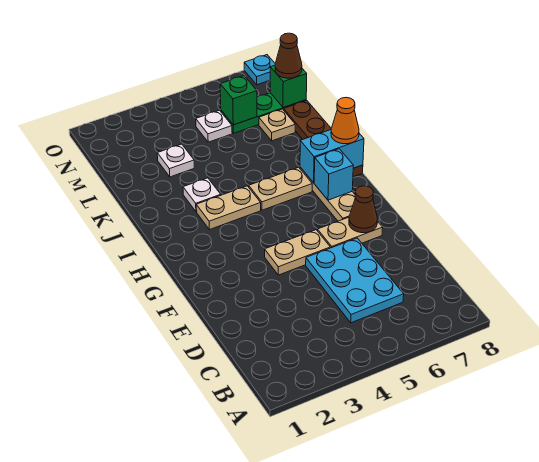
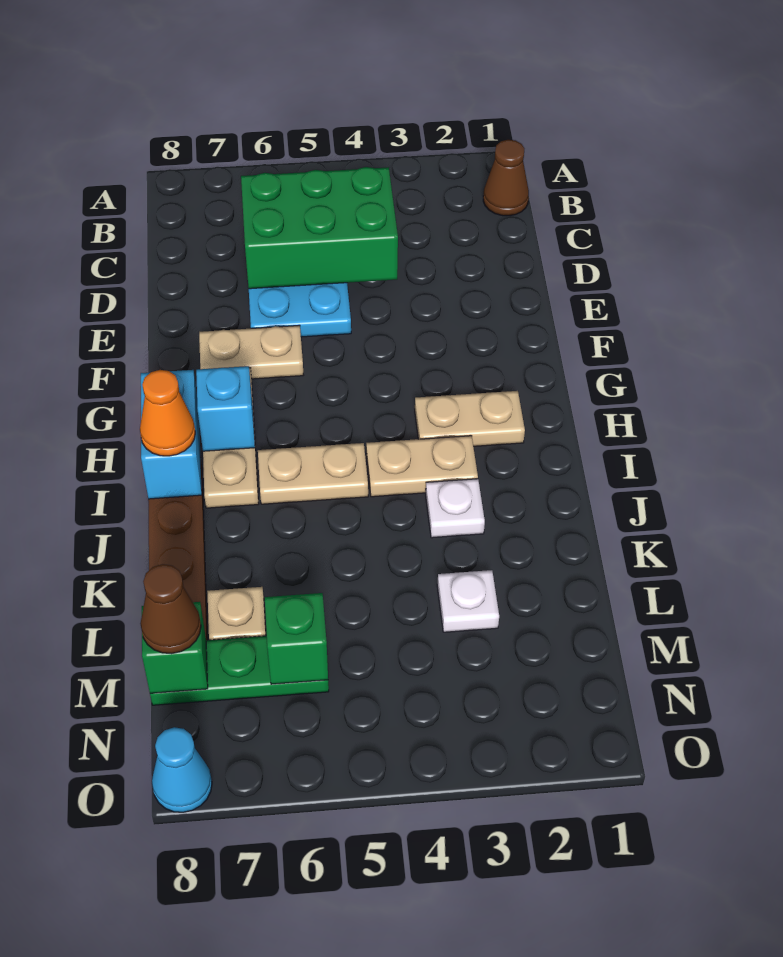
none -> green brick C4:D6 level 2
tan plate F4:F5 level 1 -> tan plate H2:H3 level 1
brown cone F7 level 2 -> brown cone B1 level 1
cyan brick I7:I8 level 2 -> cyan brick H8:I8 level 2
white plate M5 level 1 -> none
cyan plate O8 level 1 -> cyan cone O8 level 1

